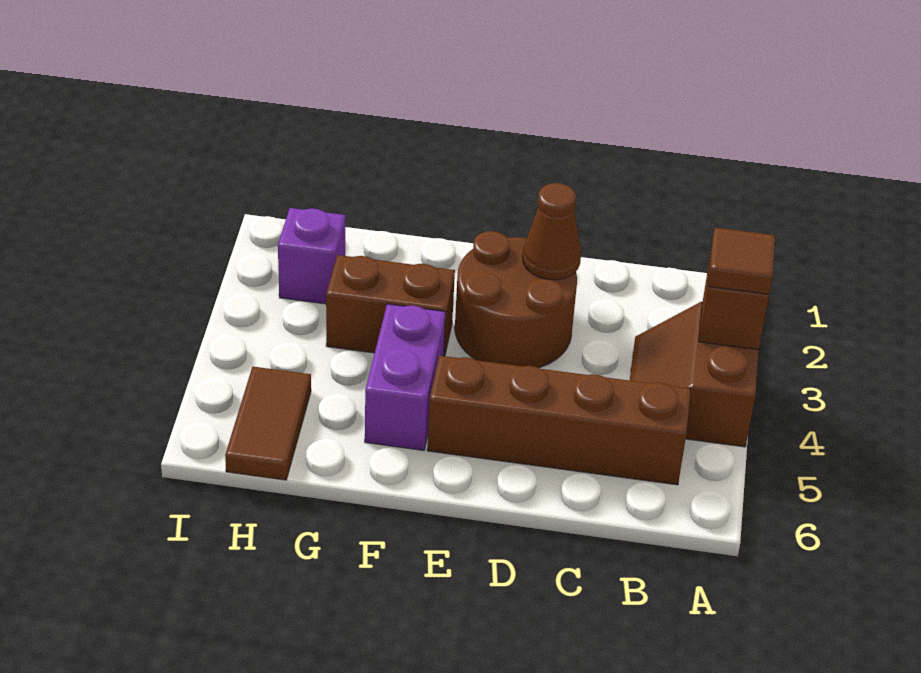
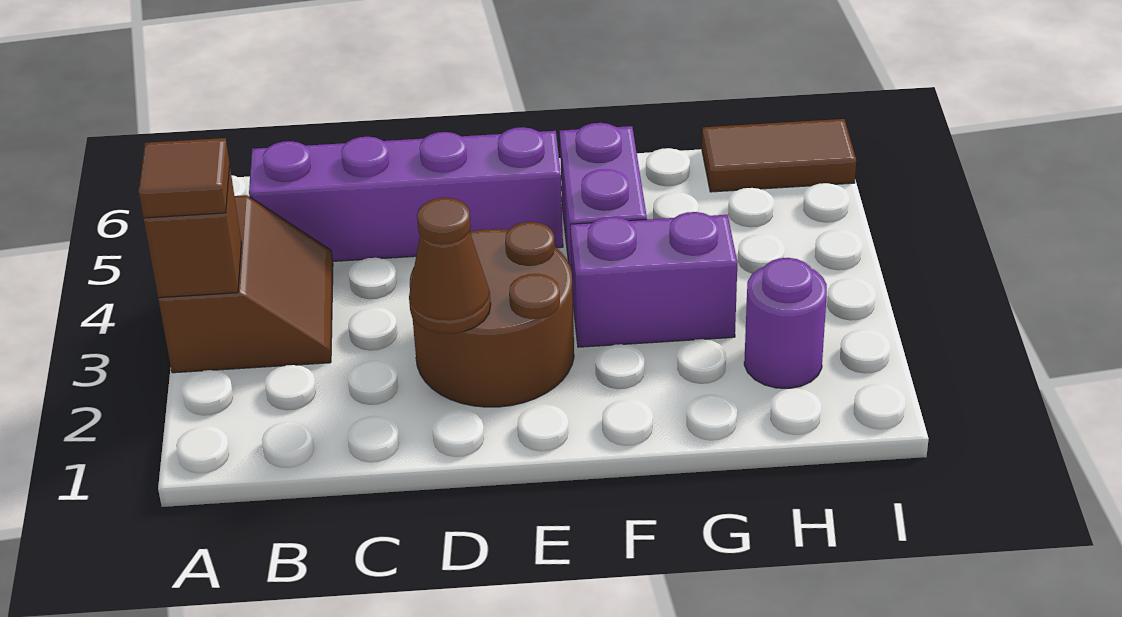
brown brick B5:E5 level 1 -> purple brick B5:E5 level 1
brown brick F3:G3 level 1 -> purple brick F3:G3 level 1
purple brick H2 level 1 -> purple round brick H2 level 1
brown tile H5:H6 level 1 -> brown tile H6:I6 level 1

